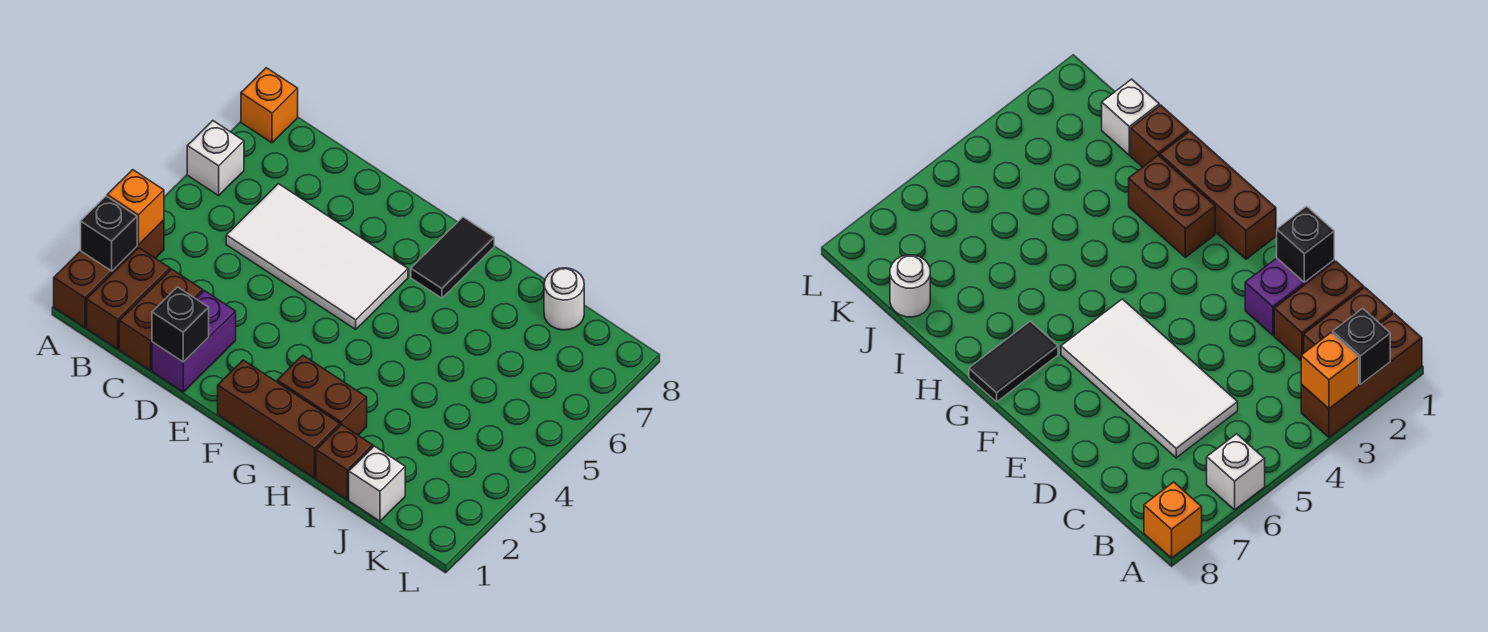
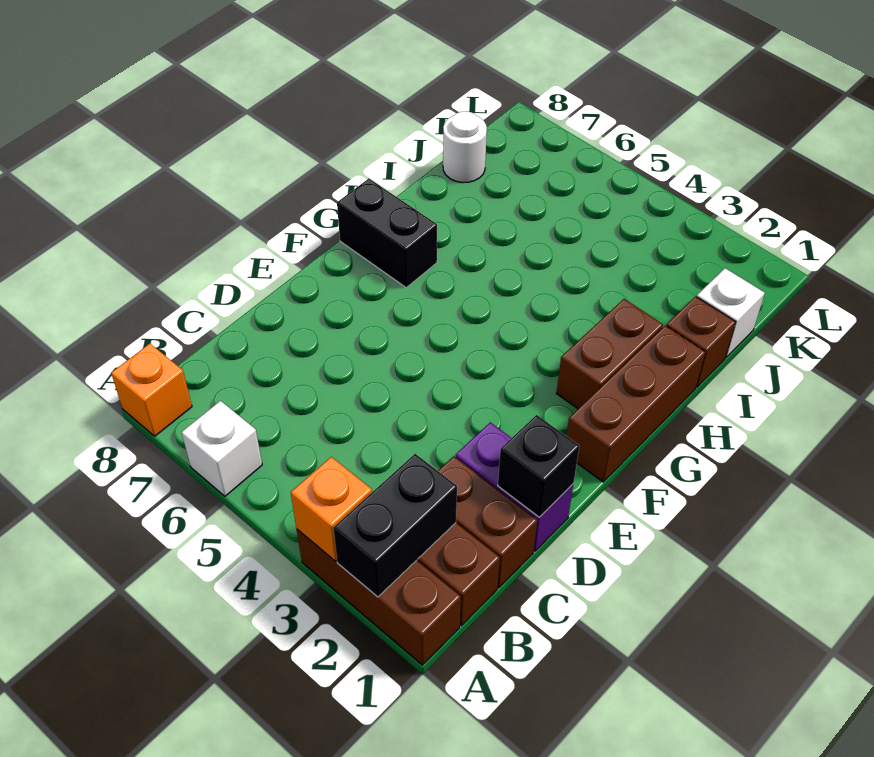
black brick A2 level 2 -> black brick A2:B2 level 2
white tile C5:F6 level 1 -> none
black tile G7:G8 level 1 -> black brick G7:G8 level 1

